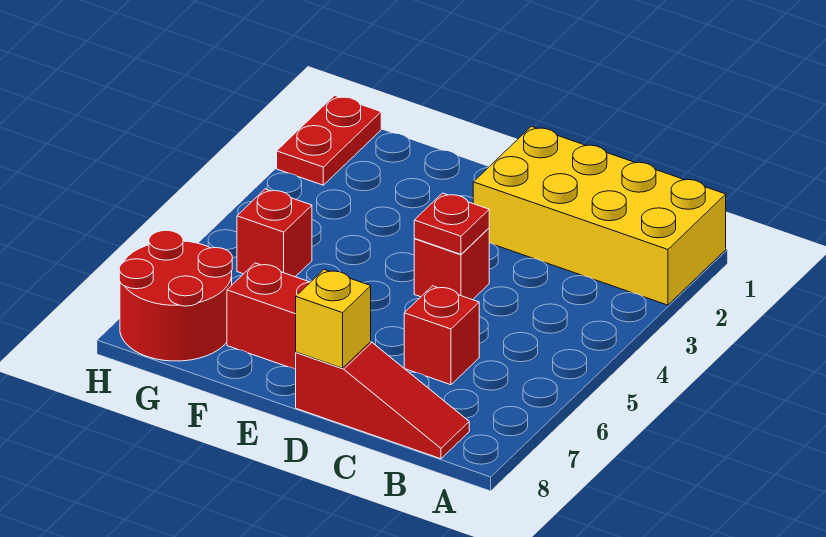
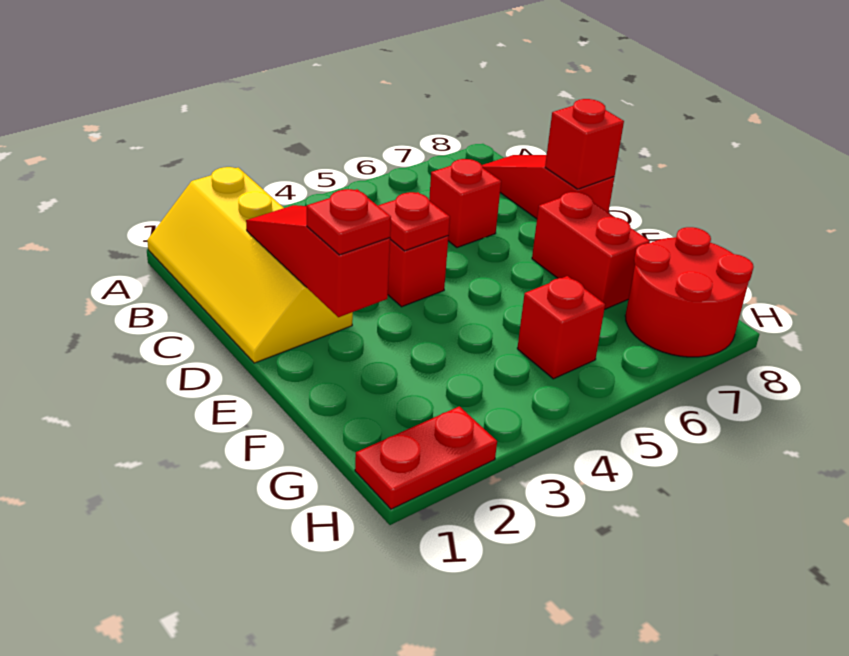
yellow brick A1:D2 level 1 -> yellow slope A1:D2 level 1 top 2
none -> red slope C2:E2 level 2 top E
yellow brick D8 level 2 -> red brick D8 level 2
none -> red plate E2 level 3

